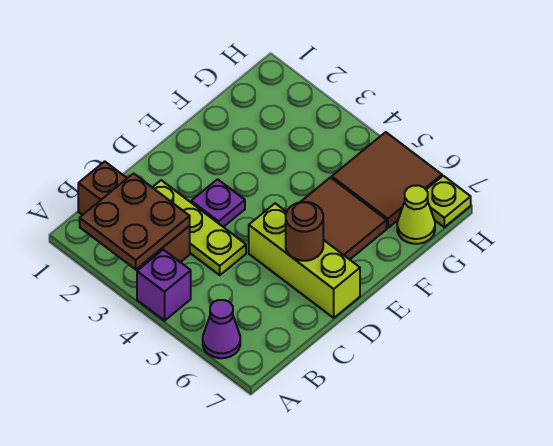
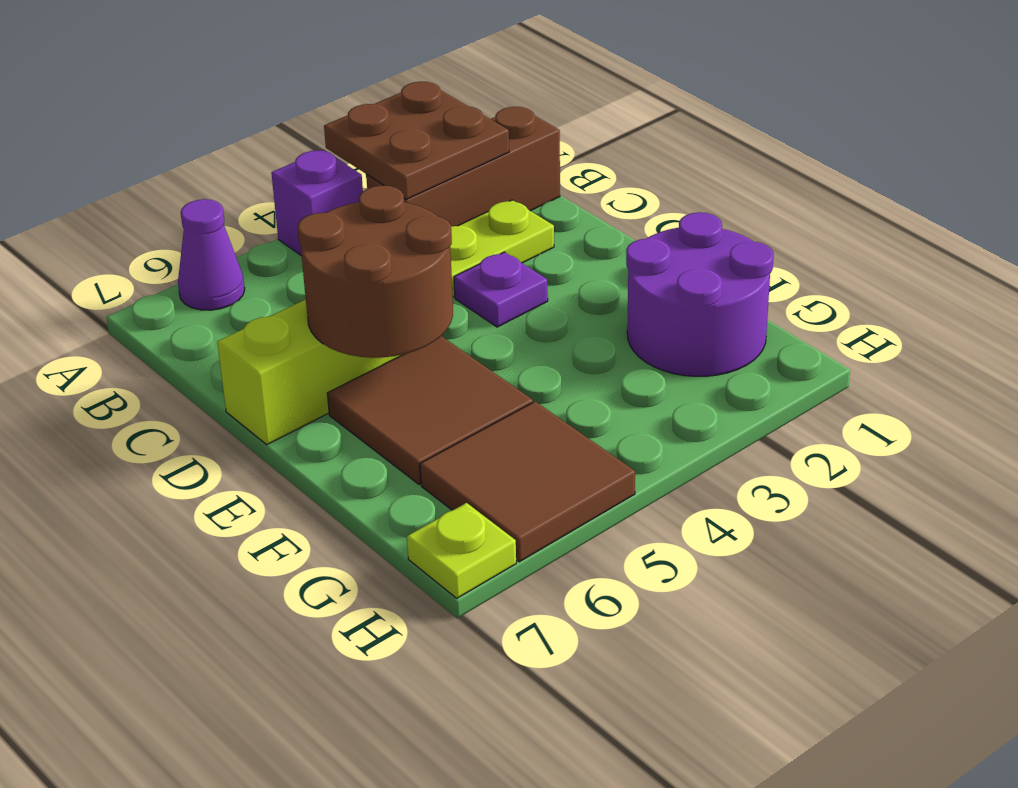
brown round brick D6 level 2 -> brown round brick D5:E6 level 2
none -> purple round brick F1:G2 level 1
lime cone G7 level 1 -> none

